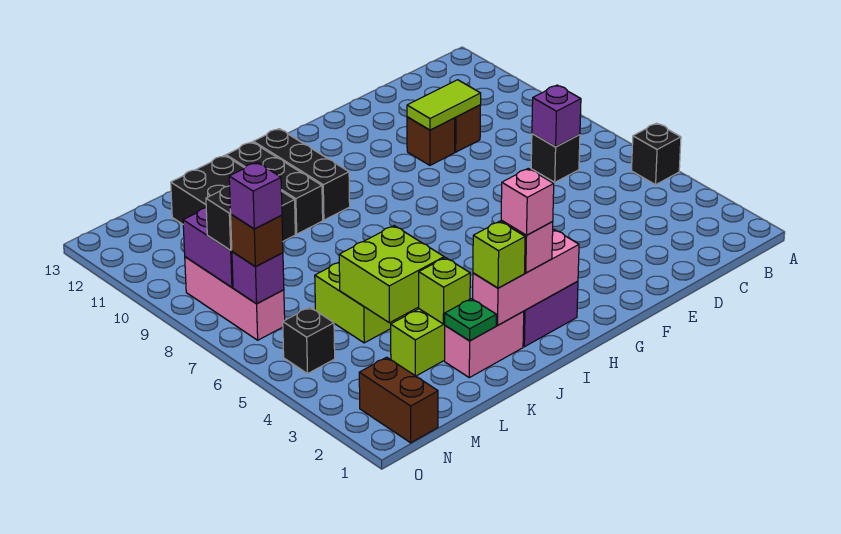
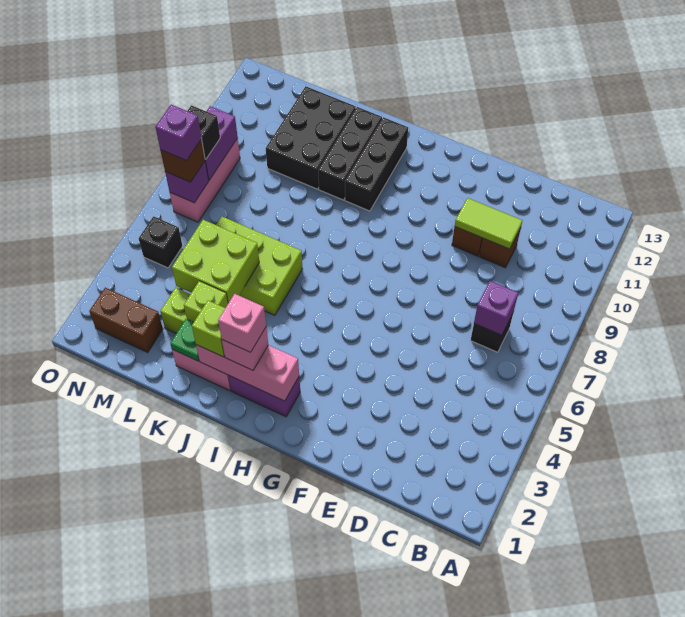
black brick A5 level 1 -> none
brown brick N1:N2 level 1 -> brown brick M2:N2 level 1

